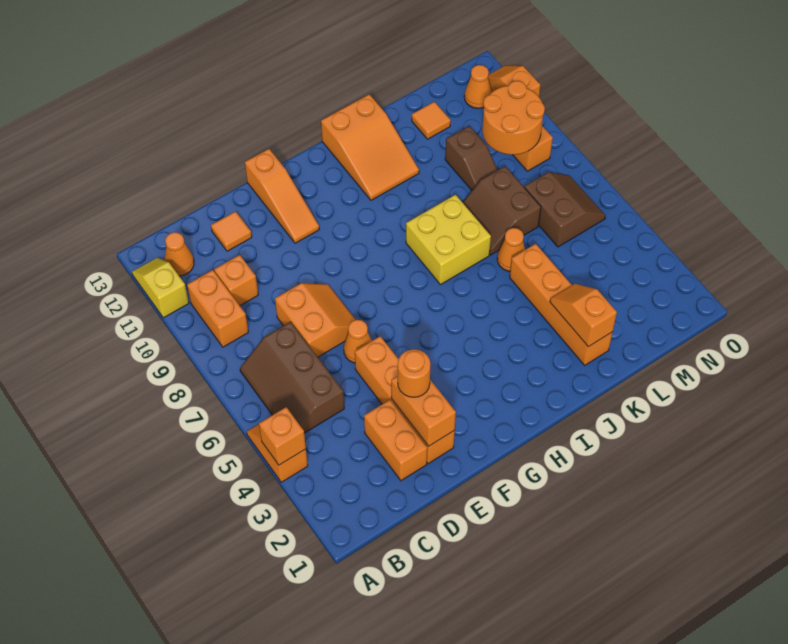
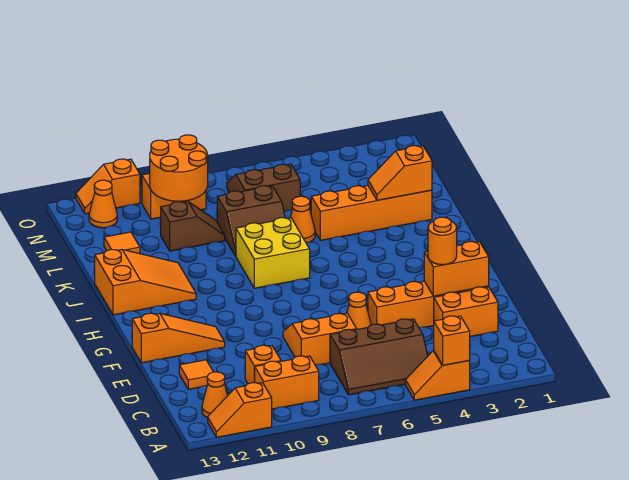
yellow slope A11:A12 level 1 top 11 -> orange slope A11:A12 level 1 top 11

